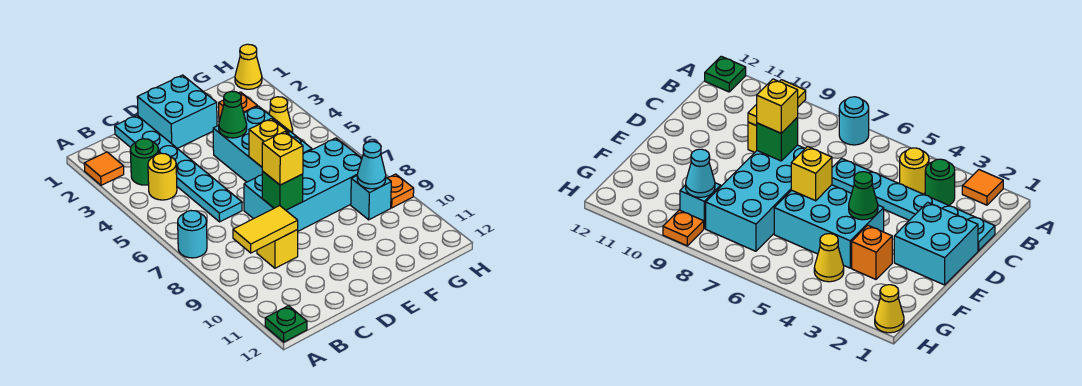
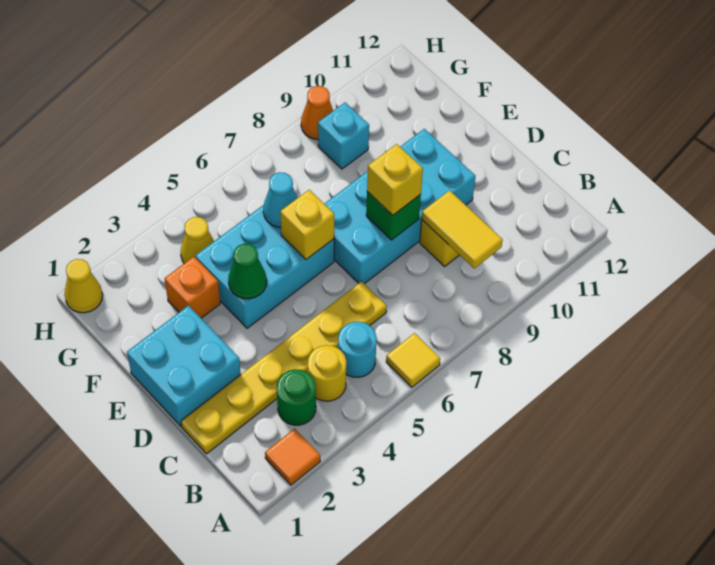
none -> yellow tile A6 level 1
cyan round brick A7 level 1 -> cyan round brick B5 level 1
green plate A12 level 1 -> none
cyan plate C1:C6 level 1 -> yellow plate C1:C6 level 1
cyan brick D7:G8 level 1 -> cyan brick D7:E10 level 1
cyan cone G9 level 2 -> cyan cone F6 level 2
orange plate H9 level 1 -> orange cone H9 level 1

